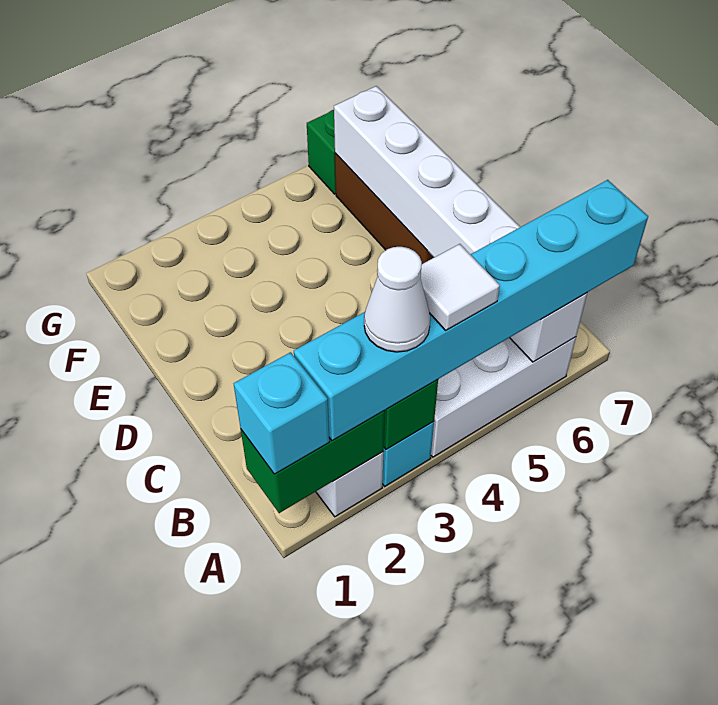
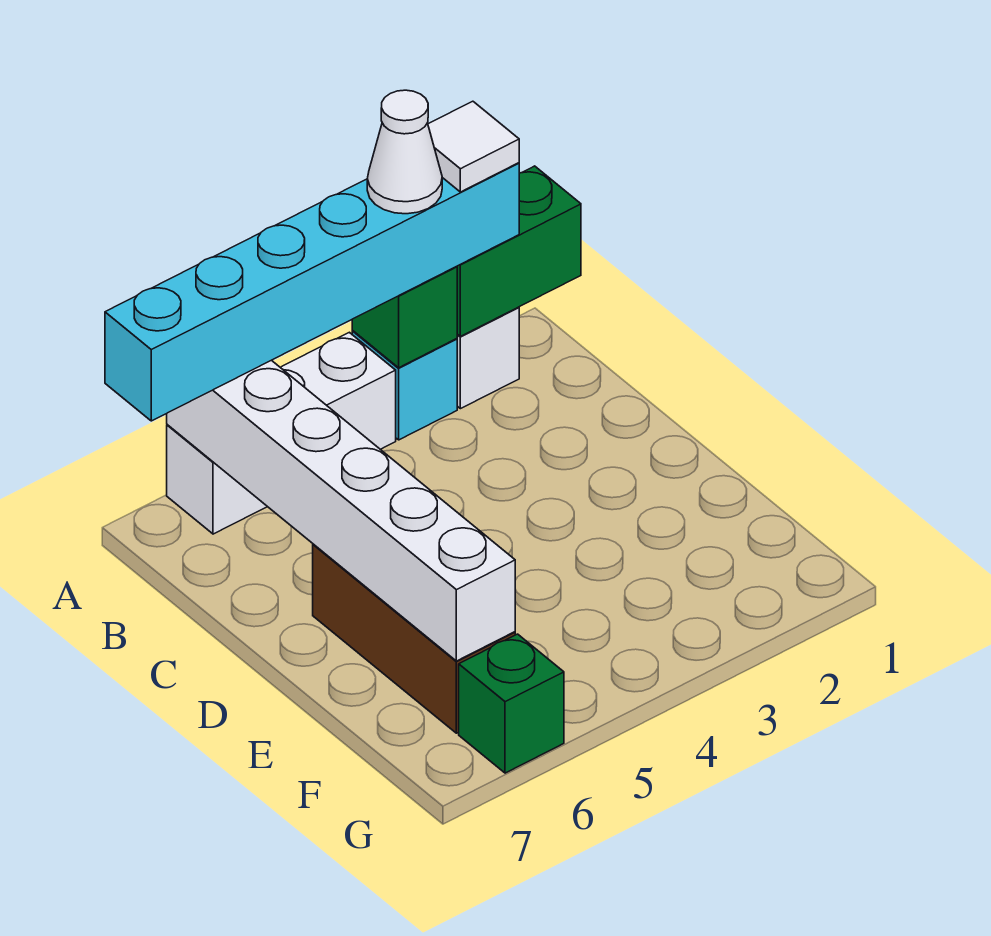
cyan brick A1 level 3 -> none
white tile A4 level 4 -> white tile A2 level 4

